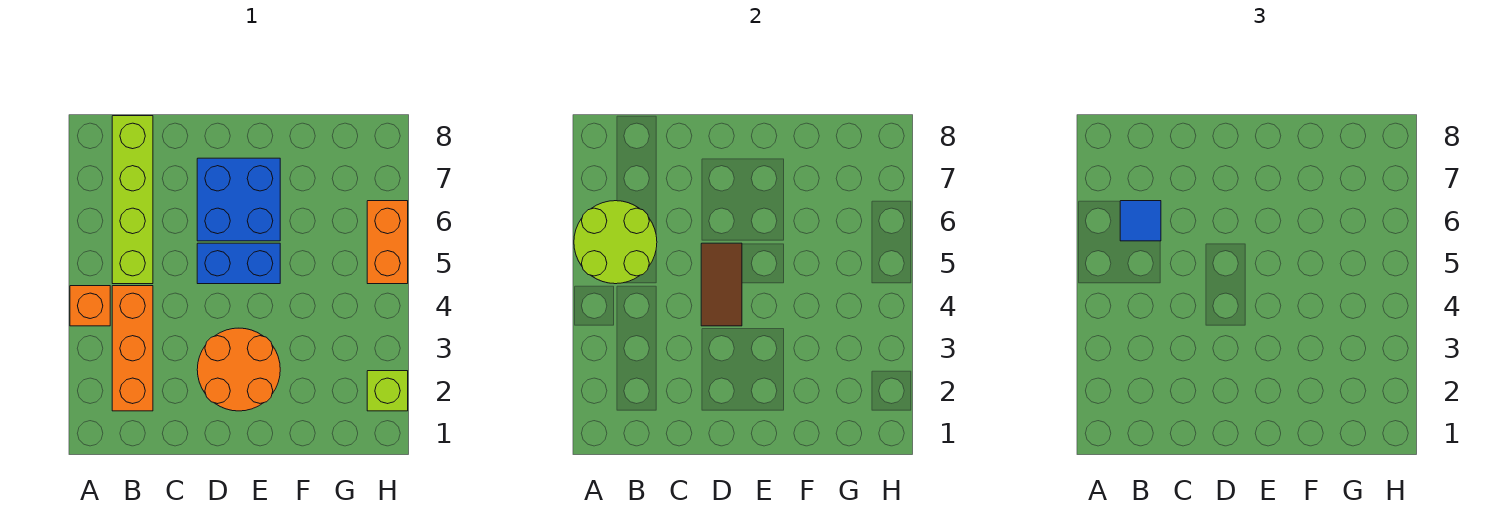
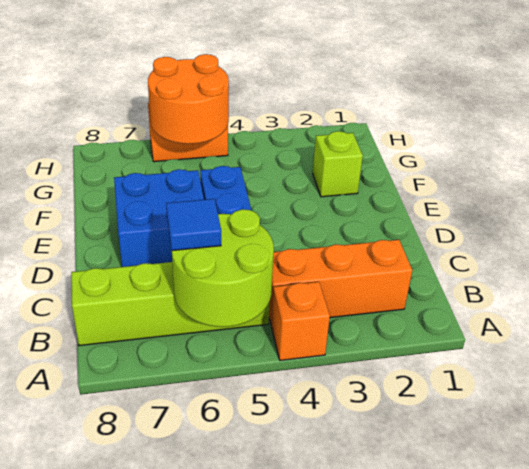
orange round brick D2:E3 level 1 -> orange round brick G5:H6 level 2
brown tile D4:D5 level 2 -> none
lime brick H2 level 1 -> lime brick F2 level 1

